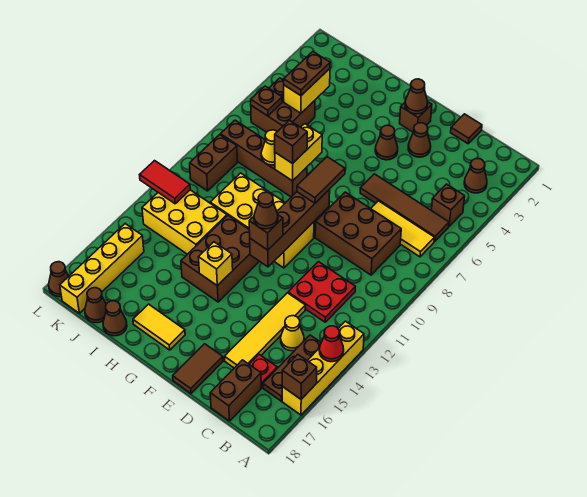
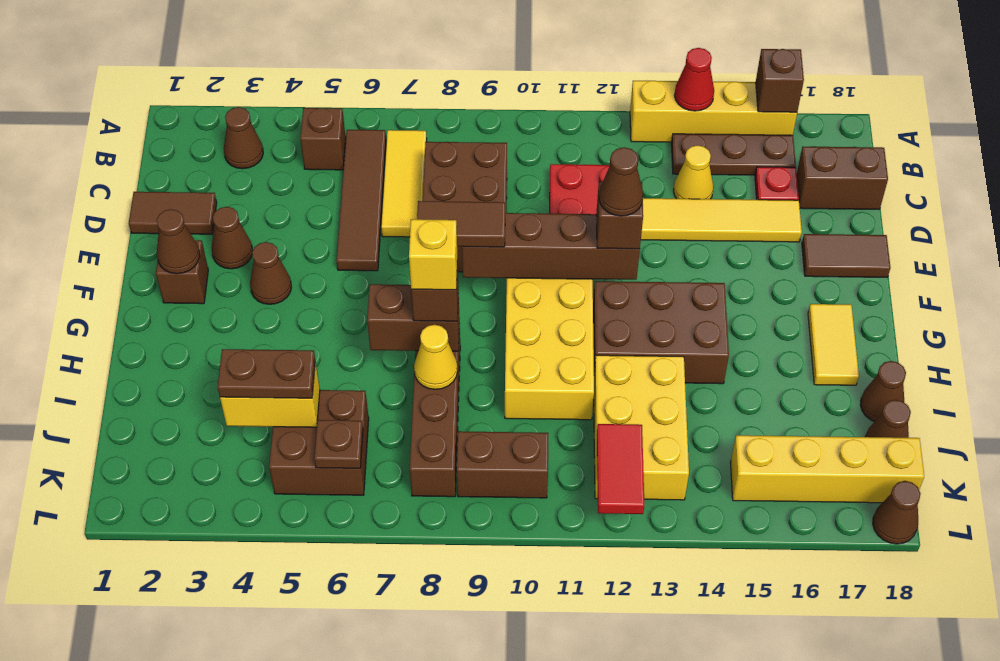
brown tile D1 level 1 -> brown tile D1:D2 level 1
yellow brick G14 level 2 -> yellow brick H8 level 4
yellow brick H7:H8 level 2 -> brown brick H7:H8 level 2

